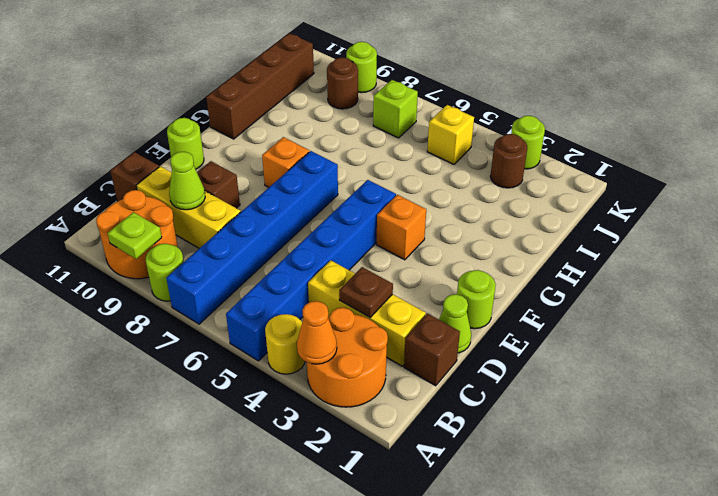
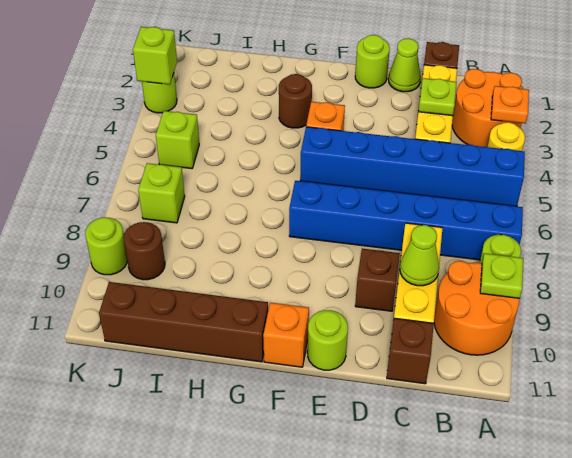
orange cone A3 level 2 -> orange plate A3 level 2
brown plate C3 level 2 -> lime plate C3 level 2
orange brick F8 level 1 -> orange brick F11 level 1
brown round brick J3 level 1 -> brown round brick G3 level 1
yellow brick J5 level 1 -> lime brick J5 level 1
none -> lime brick K3 level 2

